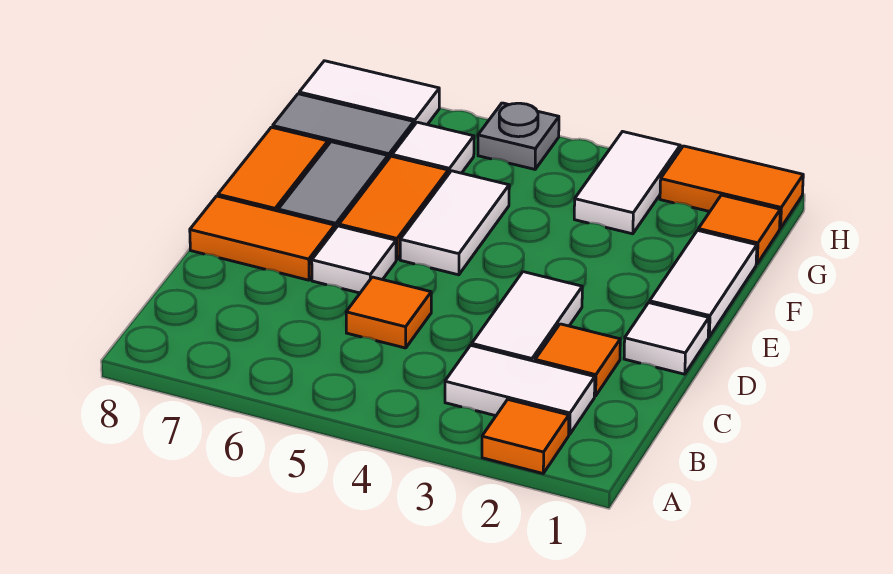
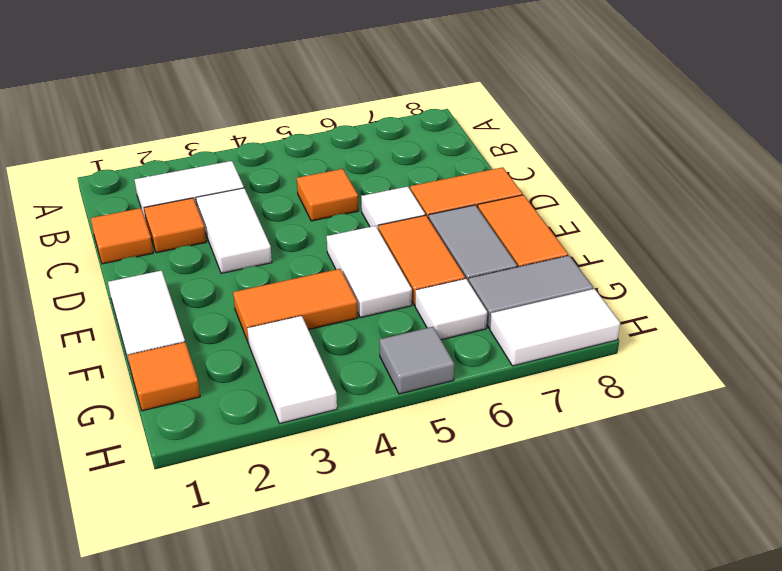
orange tile A2 level 1 -> orange tile C1 level 1
white tile D1 level 1 -> none
orange tile H1:H2 level 1 -> orange tile F3:F4 level 1
grey plate H5 level 1 -> grey tile H5 level 1

